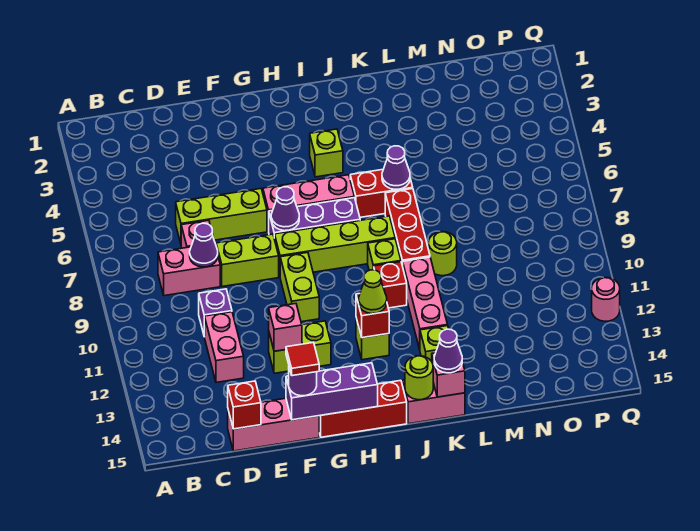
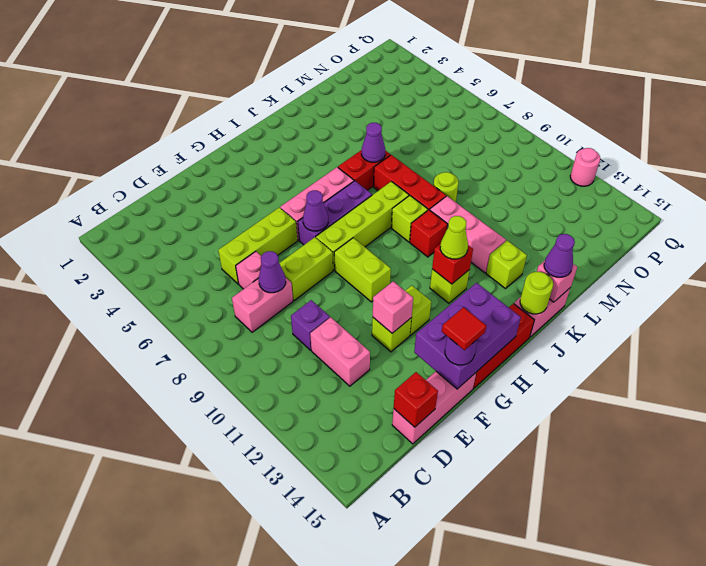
purple brick F15:H15 level 2 -> purple brick F14:H15 level 2
lime brick I4 level 1 -> none

